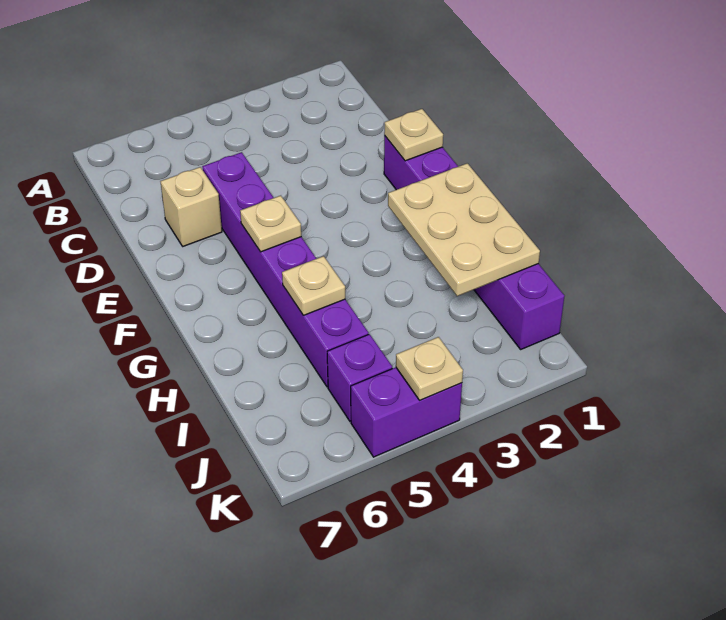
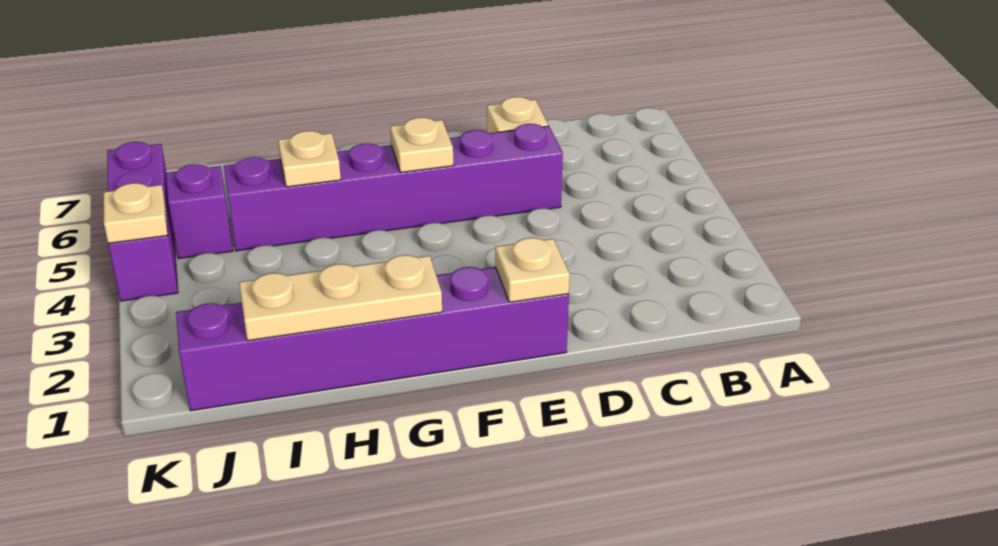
tan plate G1:I2 level 2 -> tan plate G1:I1 level 2
purple brick K4:K5 level 1 -> purple brick K4:K6 level 1

